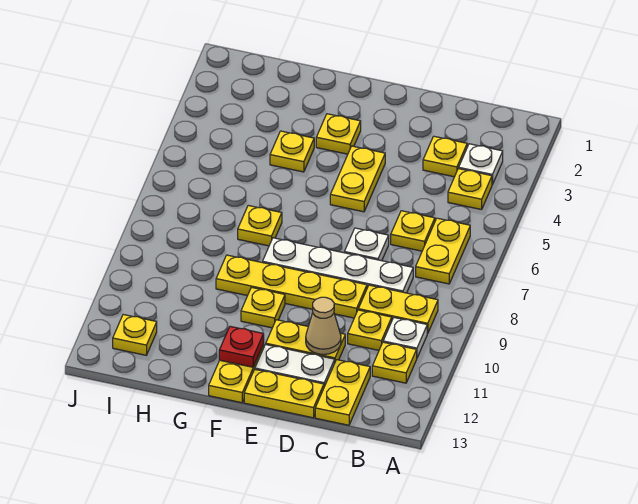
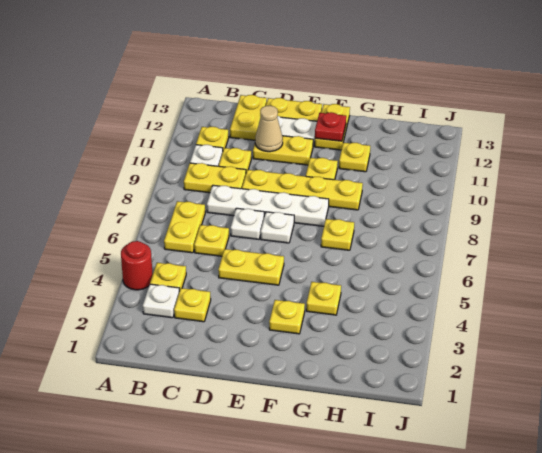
none -> red round brick A4 level 1
yellow plate E4:E5 level 1 -> yellow plate D5:E5 level 1
none -> white plate E7 level 1
yellow plate I12 level 1 -> yellow plate G11 level 1

